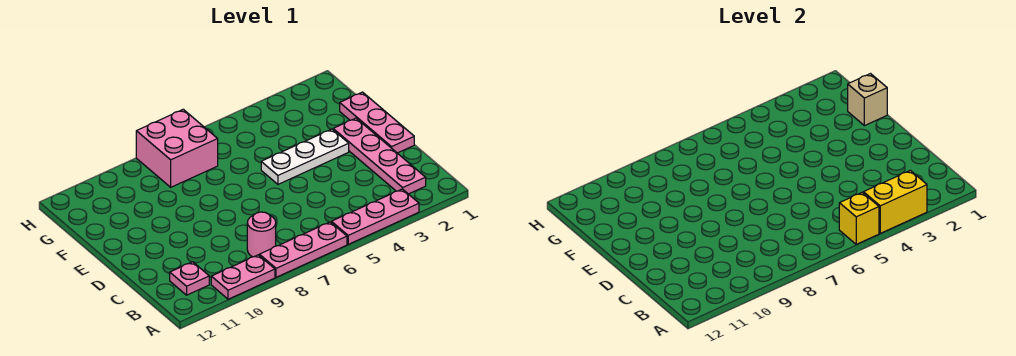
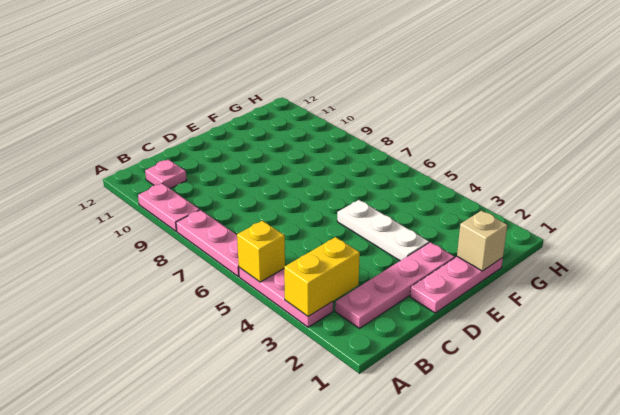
yellow brick A3:A4 level 2 -> yellow brick A3:B3 level 2
pink round brick B8 level 1 -> none
pink brick G7:H8 level 1 -> none

